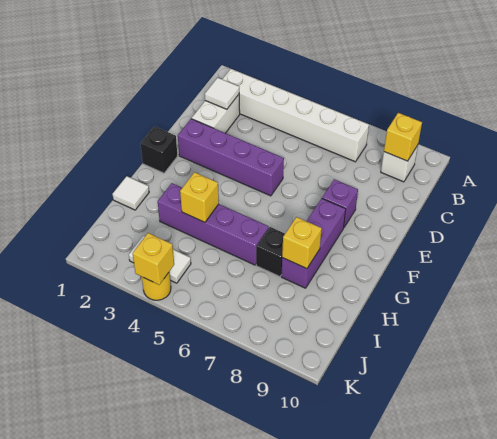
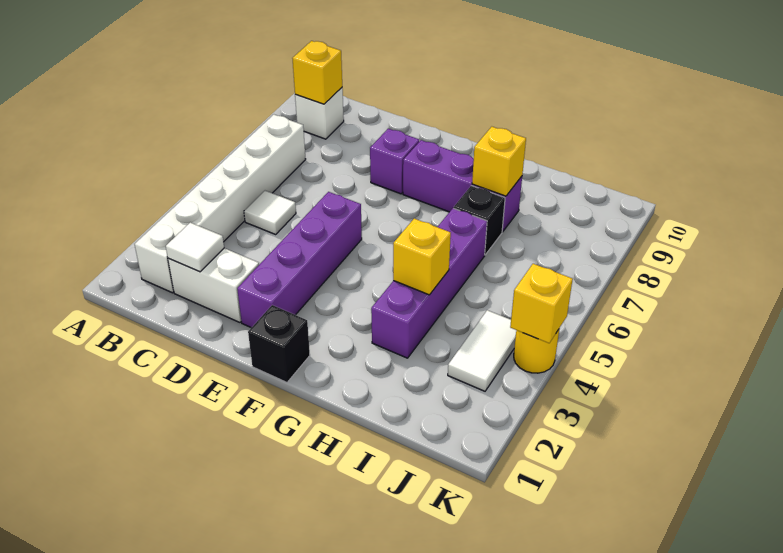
white tile H1 level 1 -> white tile C5 level 1

